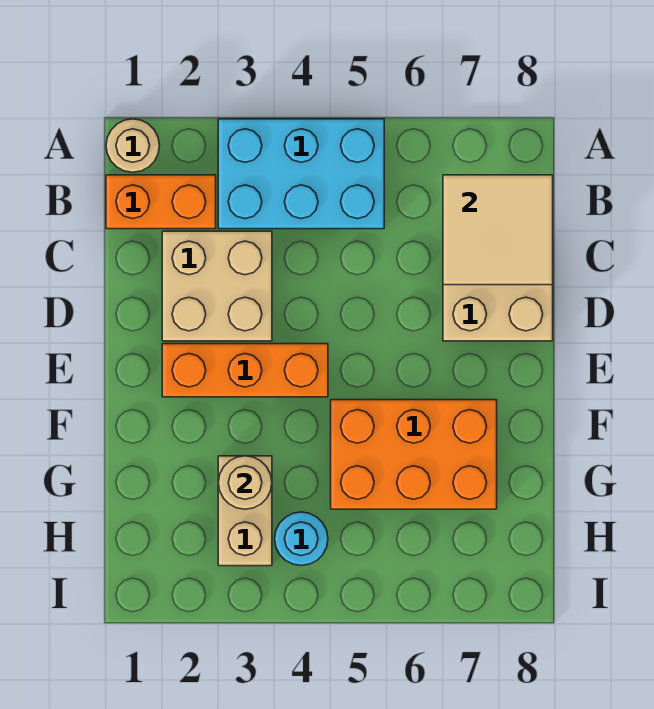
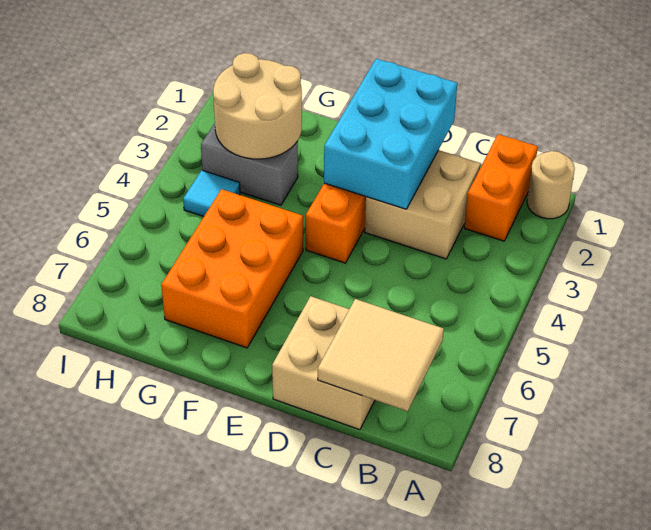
cyan brick A3:B5 level 1 -> cyan brick D1:E3 level 2
tan brick G3:H3 level 1 -> grey brick G3:H3 level 1
tan round brick G3 level 2 -> tan round brick G2:H3 level 2
cyan round brick H4 level 1 -> cyan tile H4 level 1

